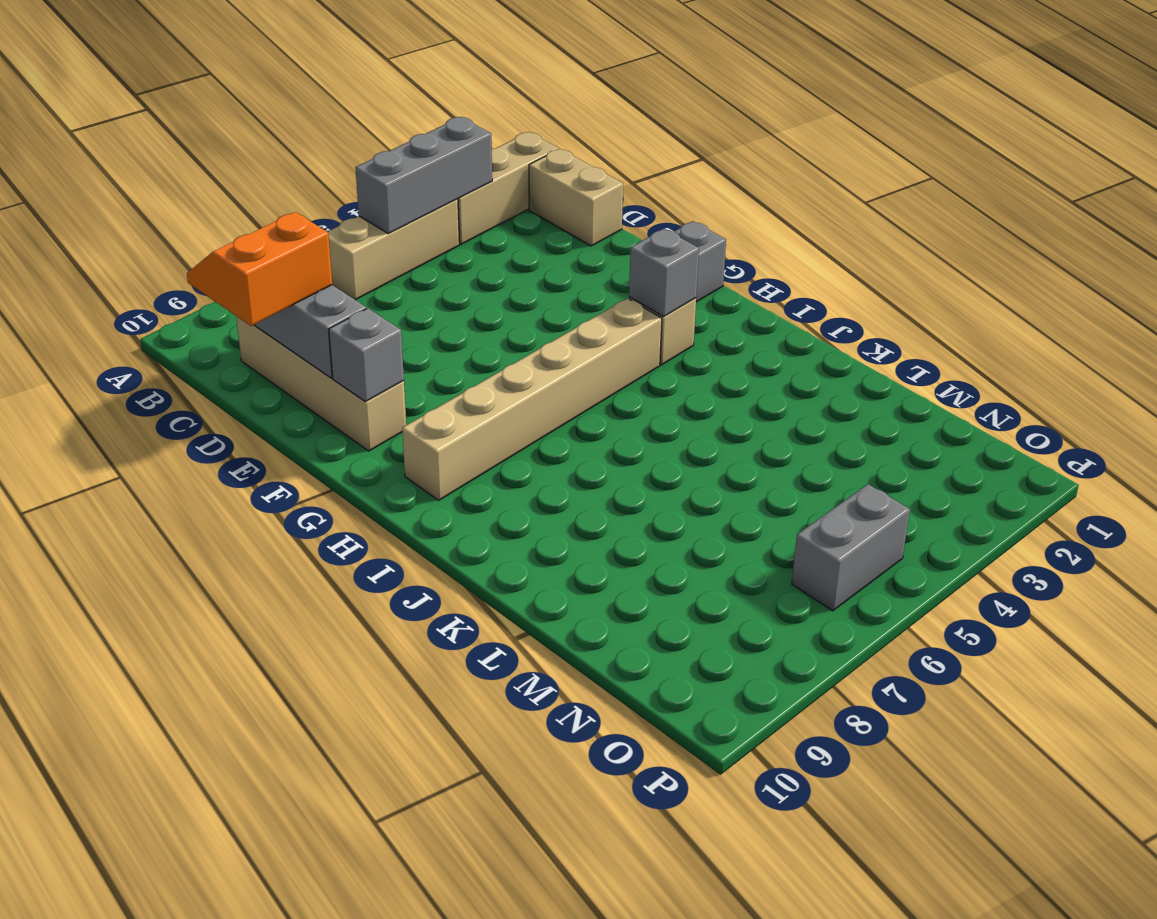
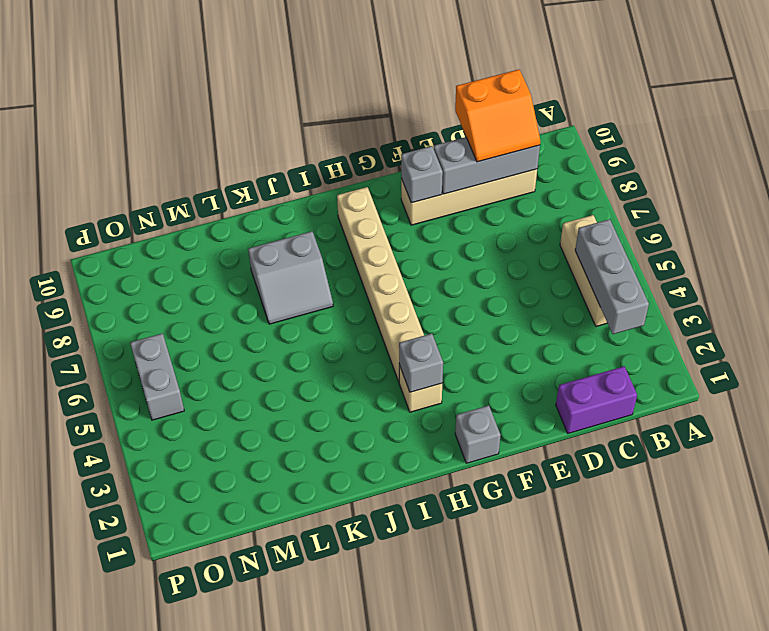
tan brick B1:B3 level 1 -> none
tan brick C1:D1 level 1 -> purple brick C1:D1 level 1
orange slope C9:D10 level 3 top D -> orange slope C9:D10 level 3 top 10
none -> grey slope J7:K8 level 1 top 8

